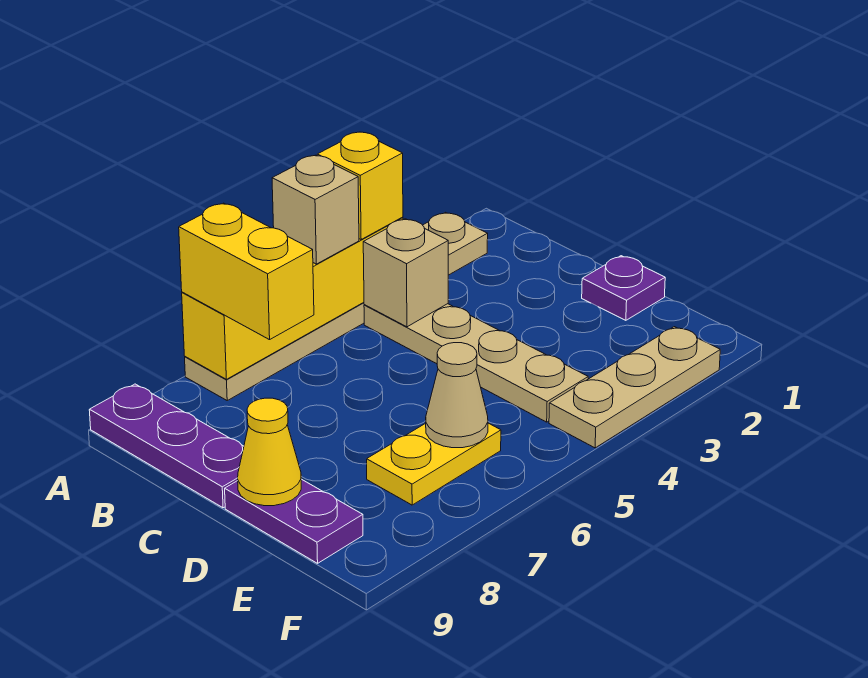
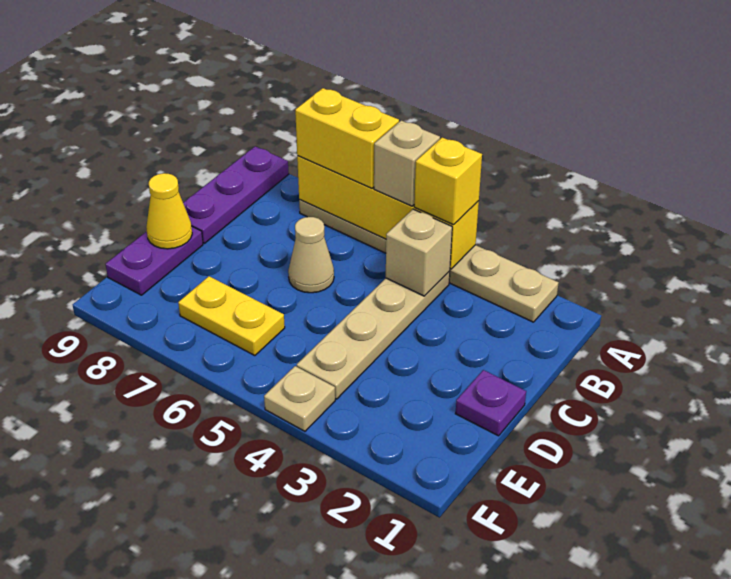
yellow brick A7:B7 level 3 -> yellow brick A6:A7 level 3
tan cone E6 level 2 -> tan cone C6 level 1
tan plate F2:F4 level 1 -> tan plate F4 level 1

